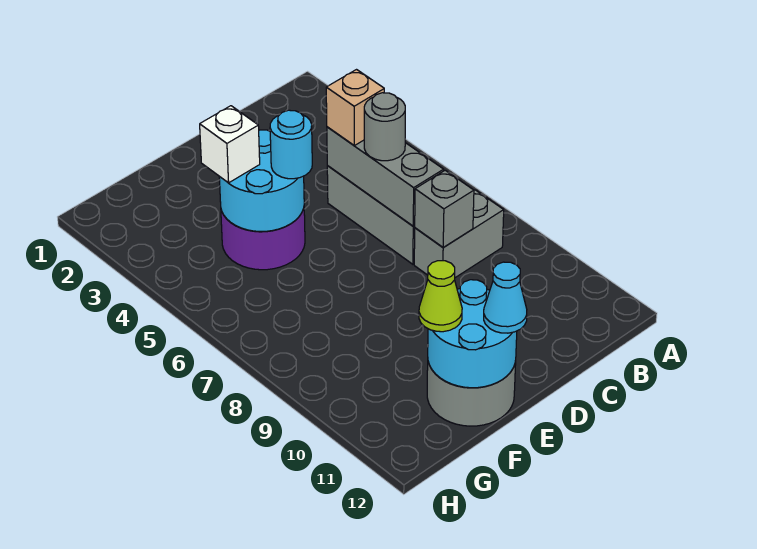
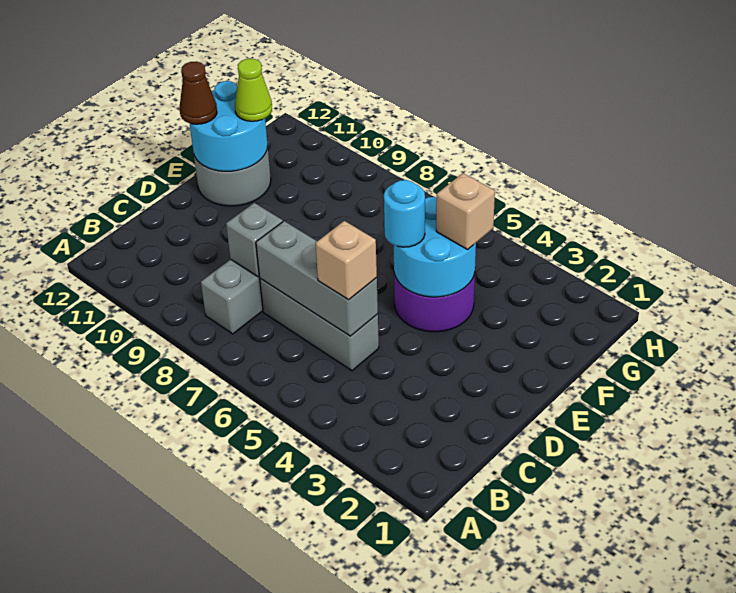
grey round brick C6 level 3 -> none
cyan cone E12 level 3 -> brown cone E12 level 3
white brick F4 level 3 -> tan brick F4 level 3

